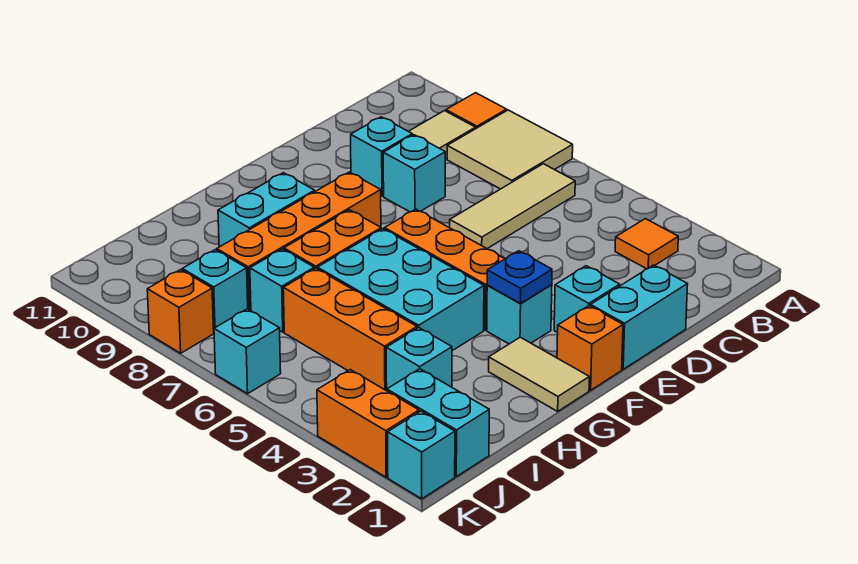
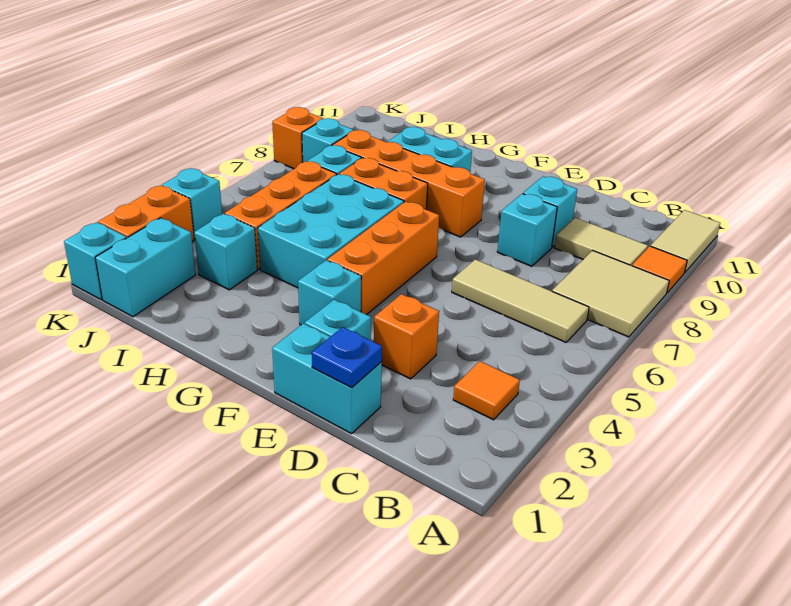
orange brick F1 level 1 -> orange brick D3 level 1
blue plate F3 level 2 -> blue plate D1 level 2
tan tile G1:G2 level 1 -> tan tile A10:A11 level 1
cyan brick K6 level 1 -> cyan brick K4 level 1

